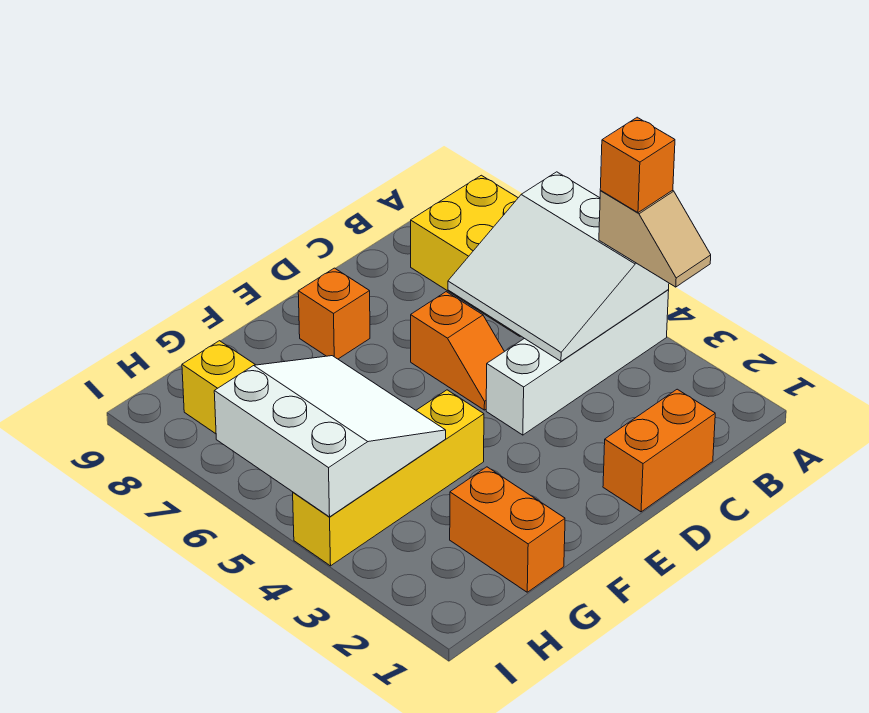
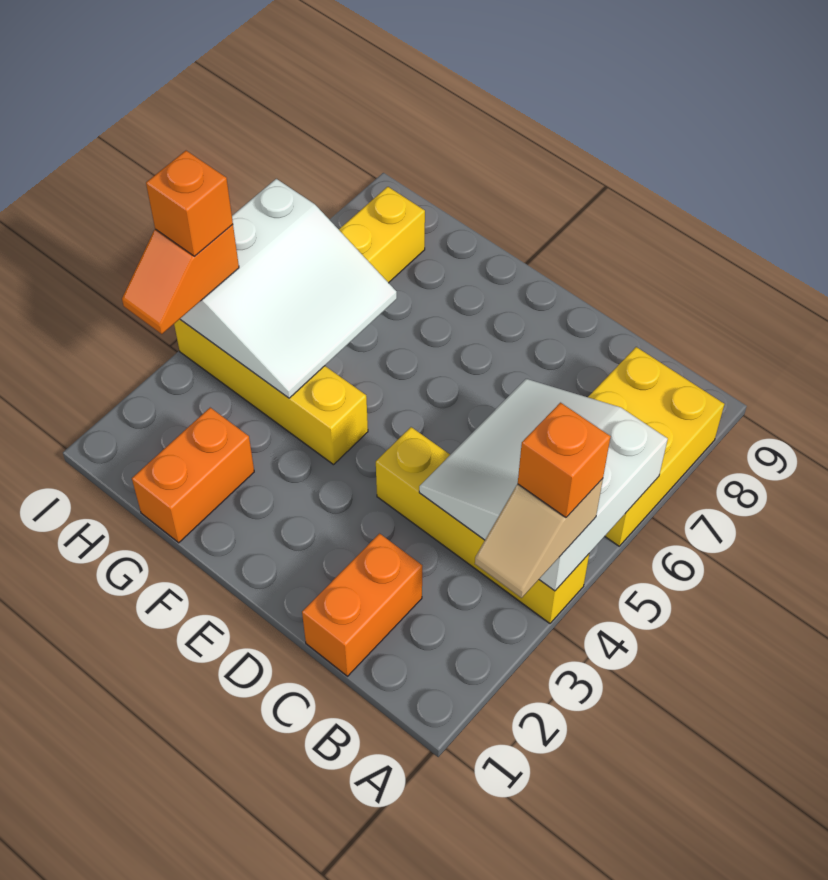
white brick A4:D4 level 1 -> yellow brick A4:D4 level 1
orange brick C1:D1 level 1 -> orange brick C1:C2 level 1
orange slope D5:D6 level 1 top 6 -> orange slope I3:I4 level 3 top 4
orange brick E8 level 1 -> orange brick I4 level 4

